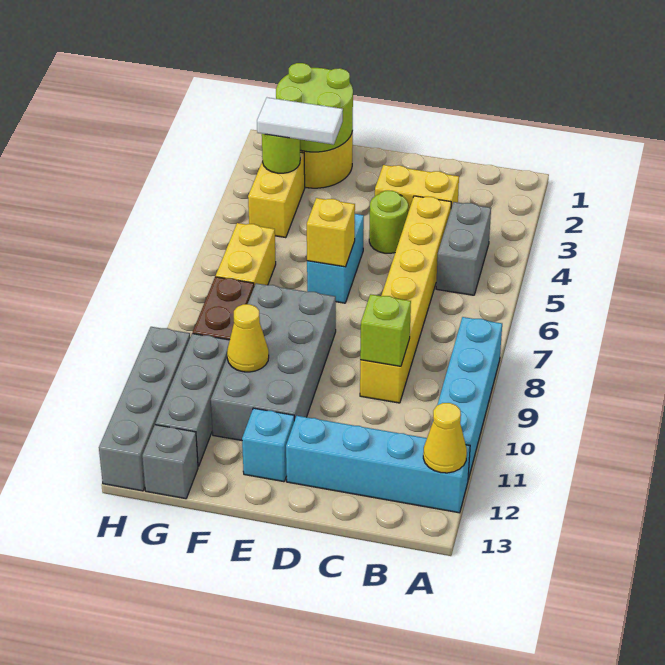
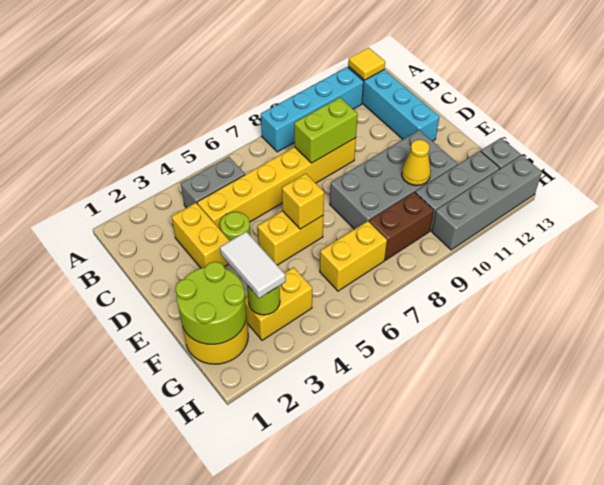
yellow cone A12 level 2 -> yellow tile A12 level 2
lime brick C9 level 2 -> lime brick C8:C9 level 2
cyan brick E5:E6 level 1 -> yellow brick E5:E6 level 1
cyan brick E12 level 1 -> none

